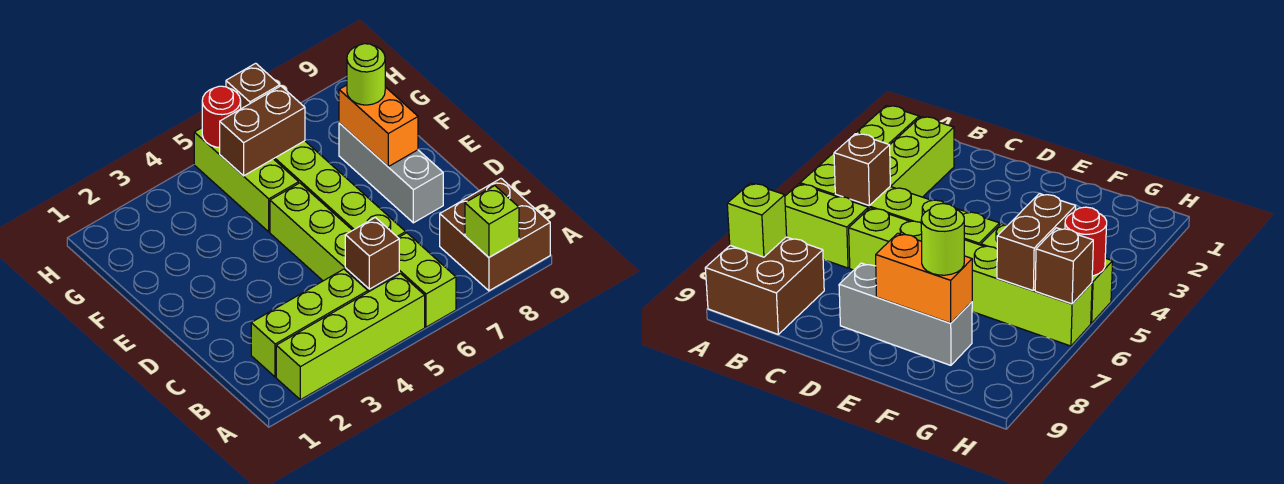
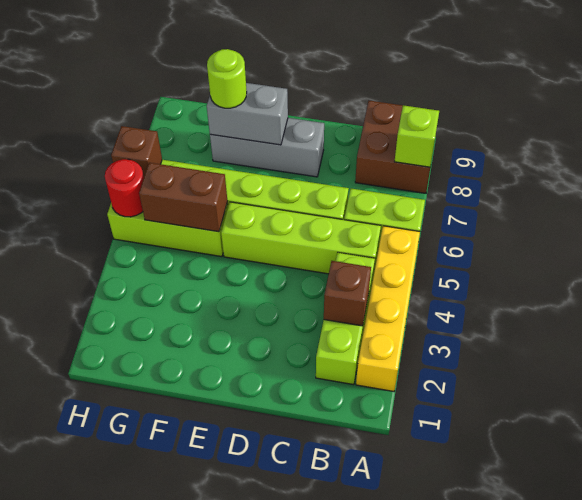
lime brick A2:A5 level 1 -> yellow brick A2:A5 level 1
brown brick B5 level 2 -> brown brick B3 level 2
orange brick E8:F8 level 2 -> grey brick E8:F8 level 2
brown brick G5:G6 level 2 -> brown brick F5:G5 level 2

